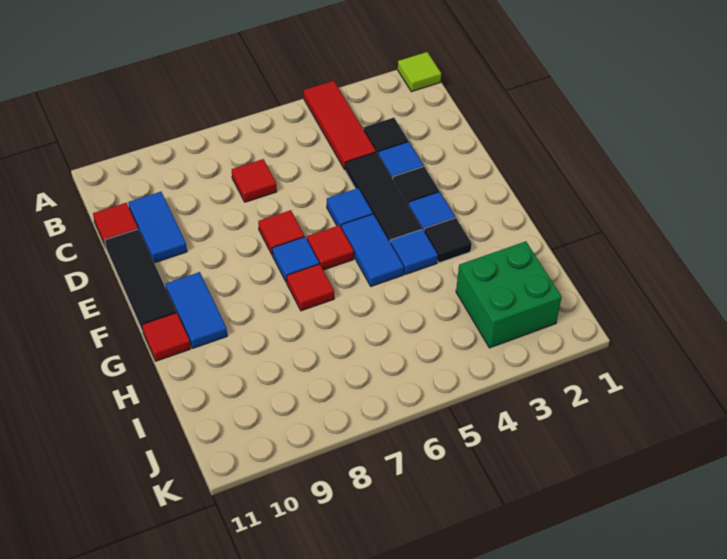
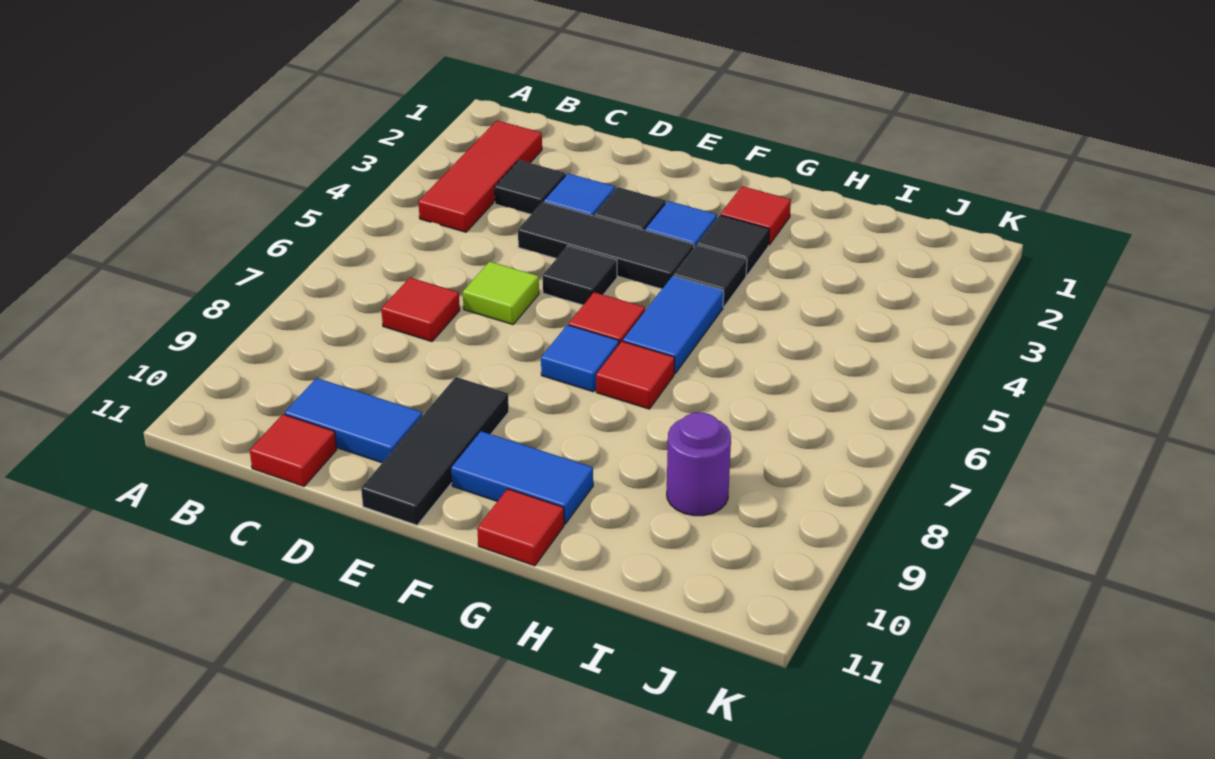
lime tile A1 level 1 -> lime tile D6 level 1
red tile A4:C4 level 1 -> red tile B2:B4 level 1
black tile D11:F11 level 1 -> black tile E9:E11 level 1
blue tile E5 level 1 -> black tile E5 level 1
red tile E7 level 1 -> red tile G2 level 1
blue tile F5:G5 level 1 -> blue tile G5:G6 level 1
blue tile G4 level 1 -> black tile G4 level 1
green brick I2:J3 level 1 -> none
none -> purple round brick I9 level 1

